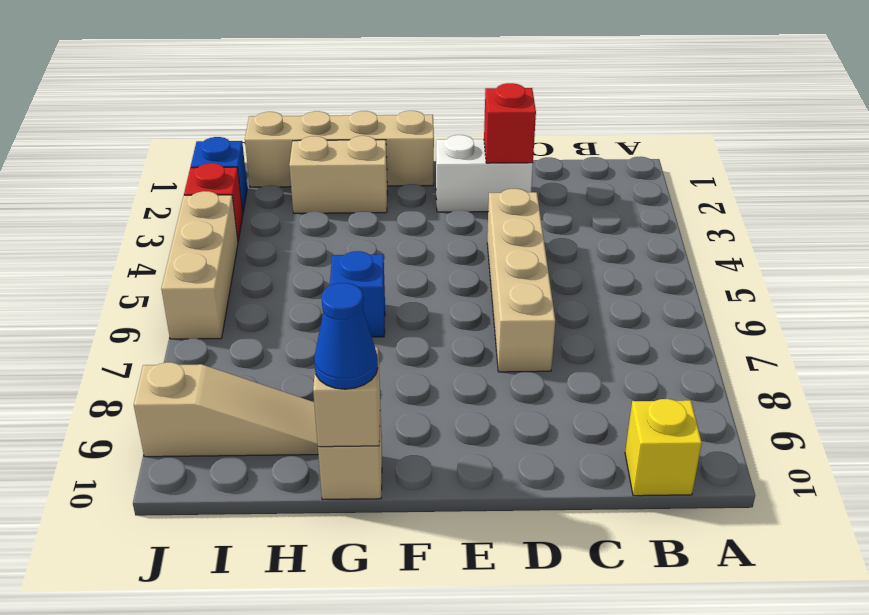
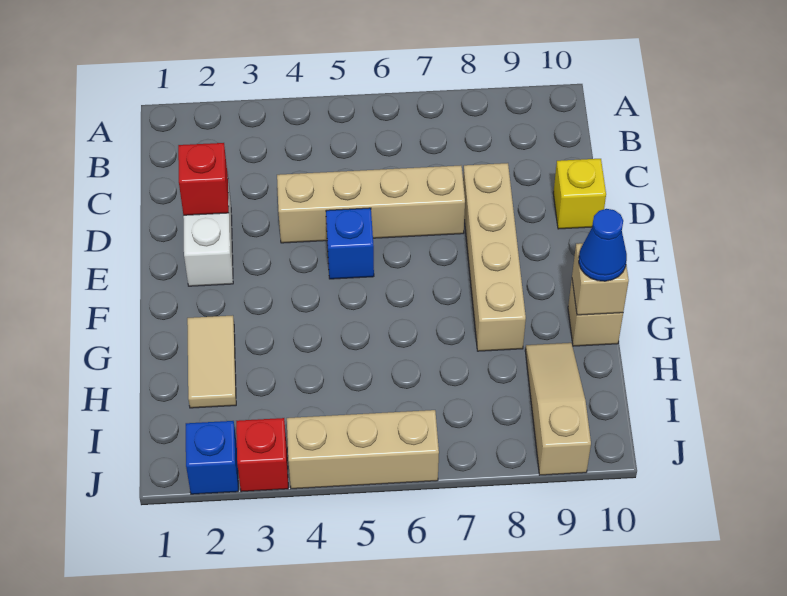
yellow brick B10 level 1 -> yellow brick D10 level 1
tan brick F1:I1 level 1 -> tan brick D8:G8 level 1
tan brick G2:H2 level 1 -> tan tile G2:H2 level 1
blue brick G6 level 1 -> blue brick E5 level 1

